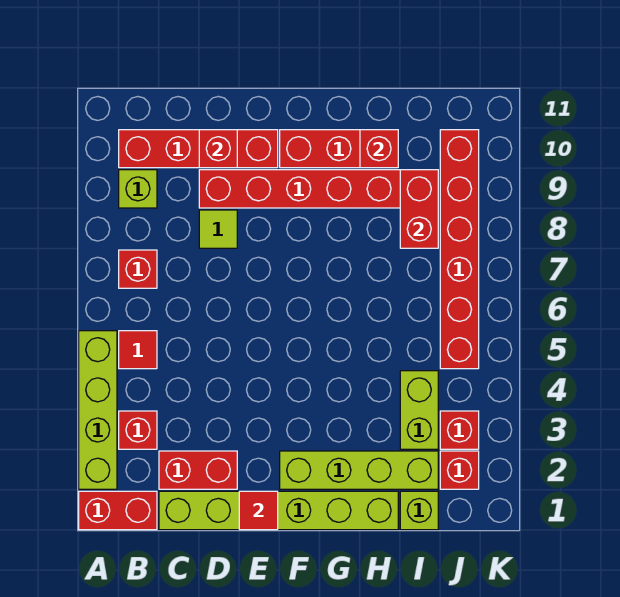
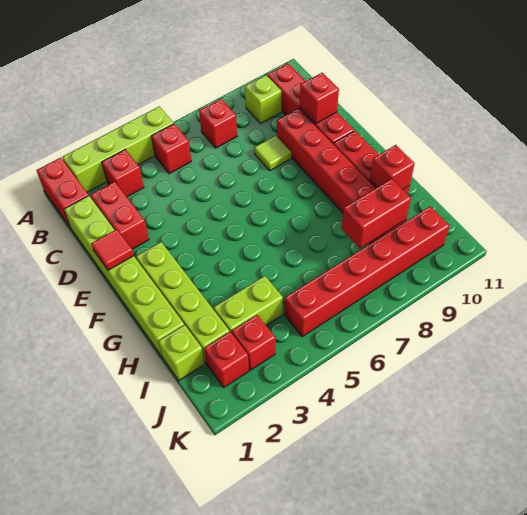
red tile B5 level 1 -> red brick B5 level 1

